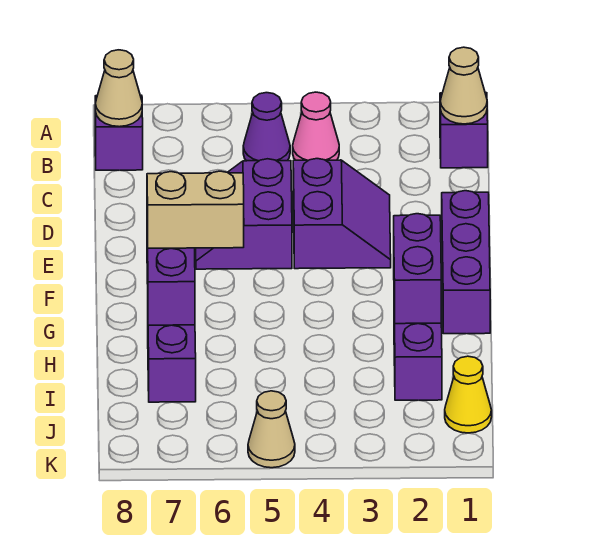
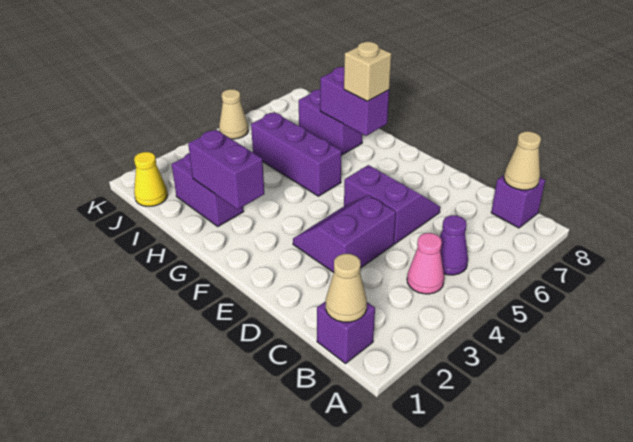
purple slope D3:E4 level 1 top 4 -> purple slope D3:E4 level 1 top D
purple brick E1:G1 level 1 -> purple brick G5:I5 level 1
tan brick G6:G7 level 3 -> tan brick G7 level 3

